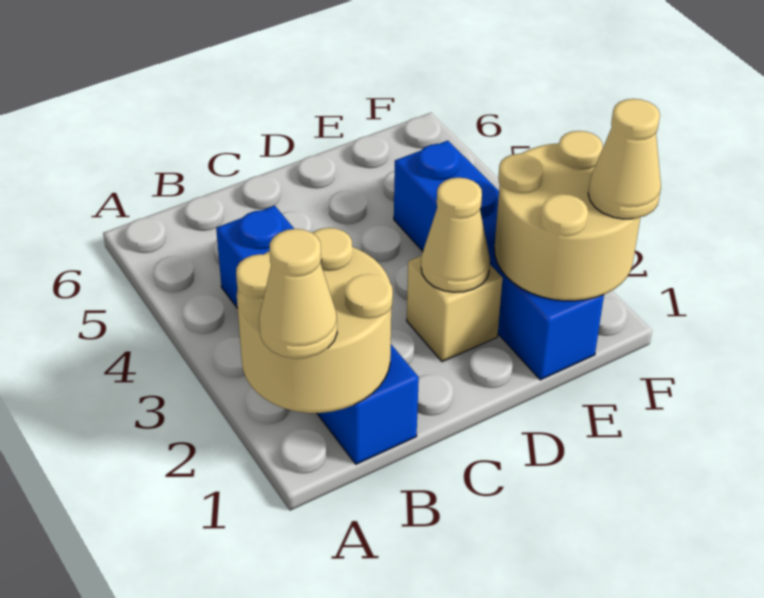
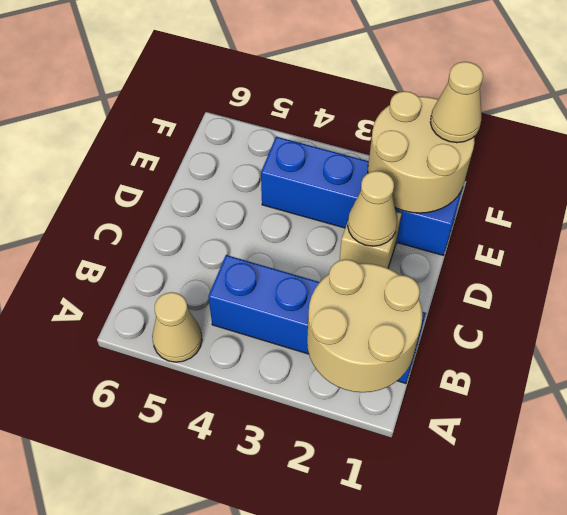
tan cone A1 level 3 -> tan cone A5 level 1

